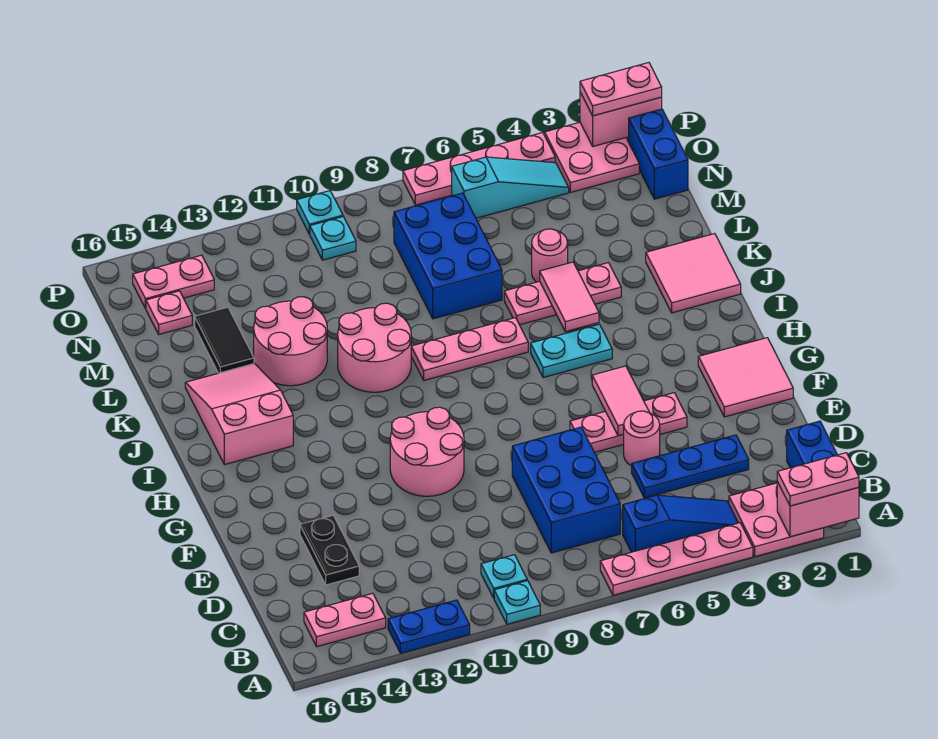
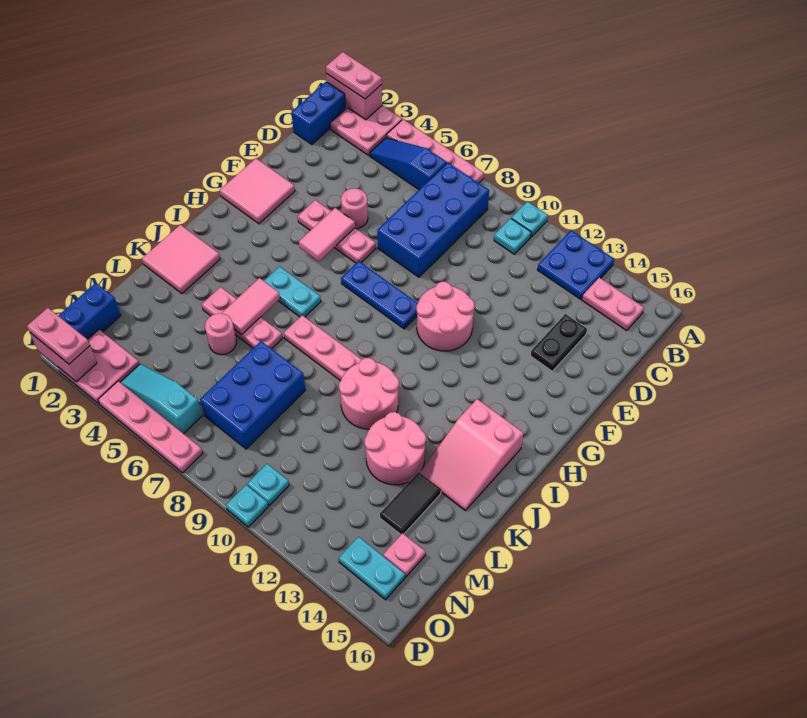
blue plate A12:A13 level 1 -> blue plate A12:B13 level 1
blue brick C7:E8 level 1 -> blue brick B7:E8 level 1
blue plate D3:D5 level 1 -> blue plate G7:G9 level 1
pink plate O14:O15 level 1 -> cyan plate O14:O15 level 1

